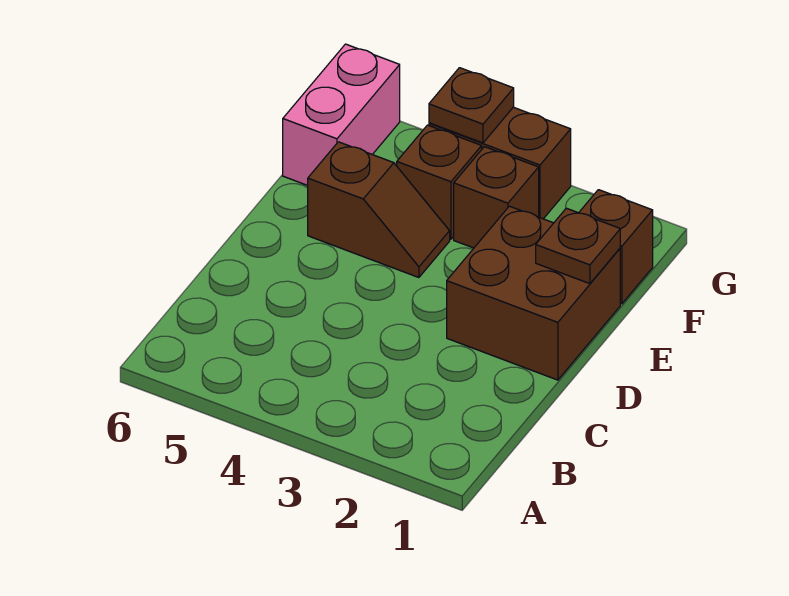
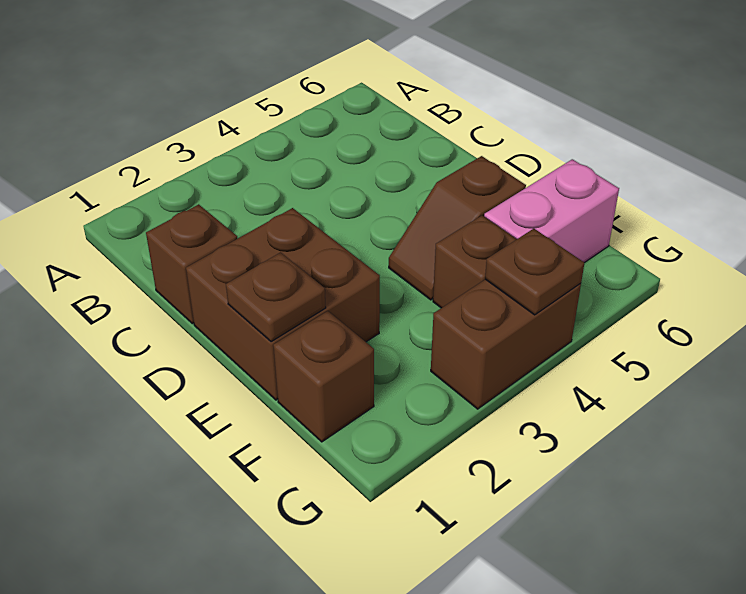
brown brick F3 level 1 -> brown brick C1 level 1
pink brick F6:G6 level 1 -> pink brick F5:F6 level 1

